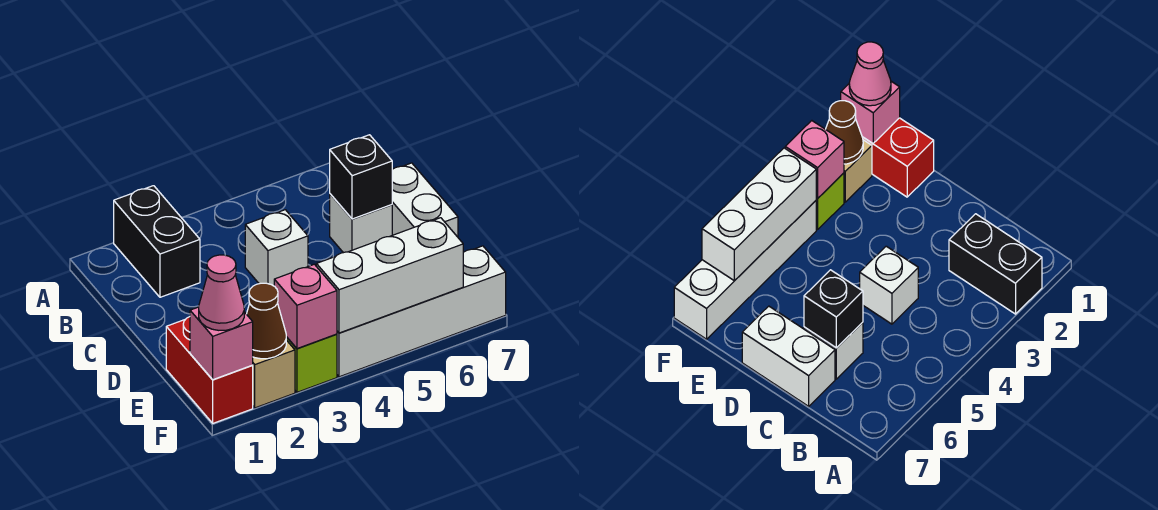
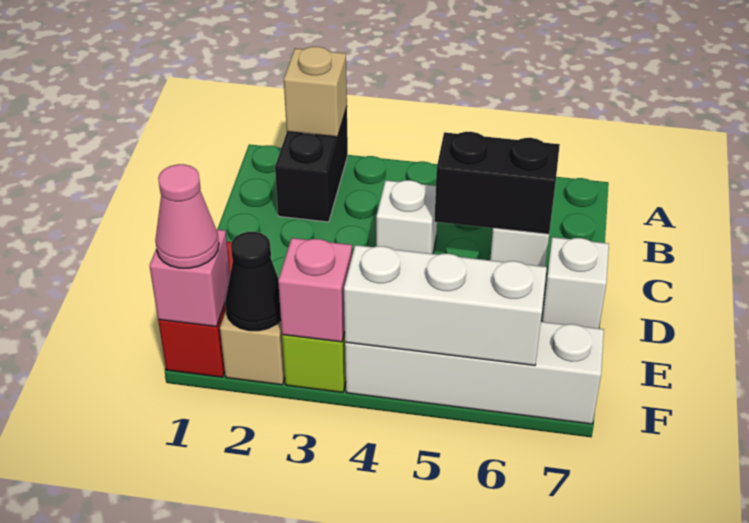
none -> tan brick A2 level 2
black brick C6 level 2 -> black brick C5:C6 level 2
white brick C7:D7 level 1 -> white brick D7 level 1
brown cone F2 level 2 -> black cone F2 level 2

